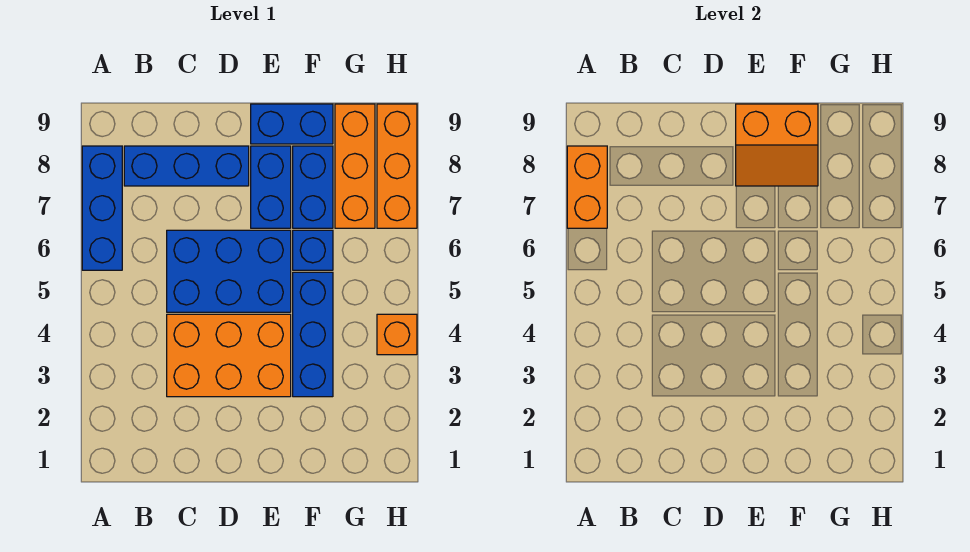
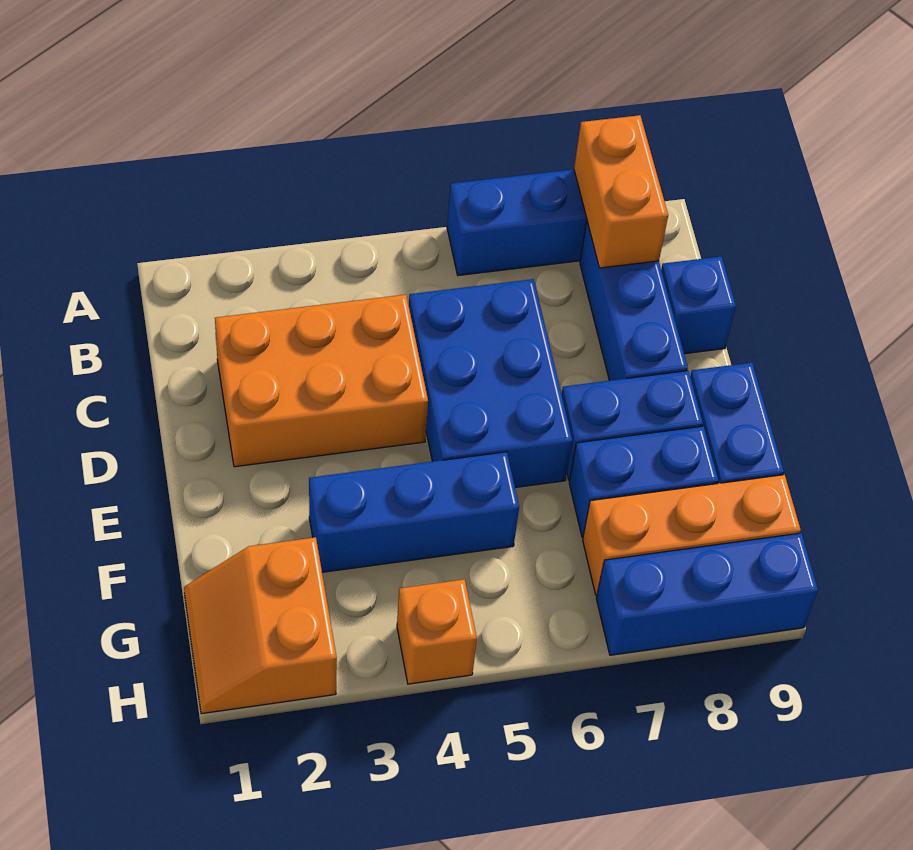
orange brick A7:A8 level 2 -> orange brick A8:B8 level 2
orange brick C3:E4 level 1 -> orange brick C2:D4 level 1
orange slope E8:F9 level 2 top 9 -> orange slope G1:H2 level 1 top 2
blue brick F6 level 1 -> blue brick C9 level 1
orange brick H7:H9 level 1 -> blue brick H7:H9 level 1

